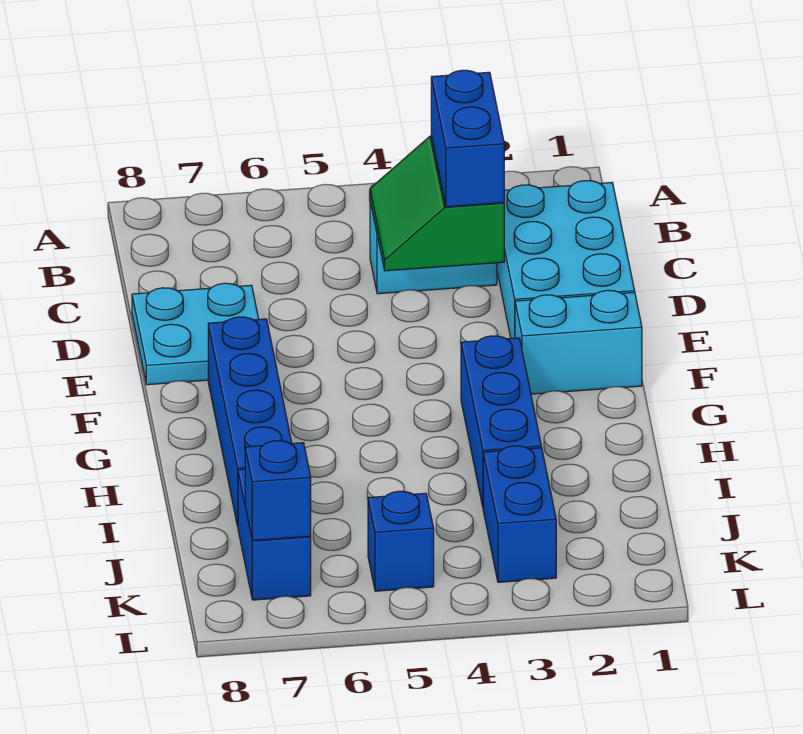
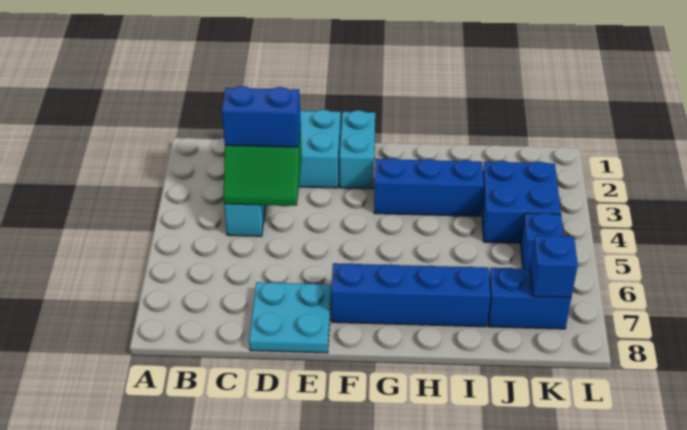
blue brick J3:K3 level 1 -> blue brick J3:K4 level 1

